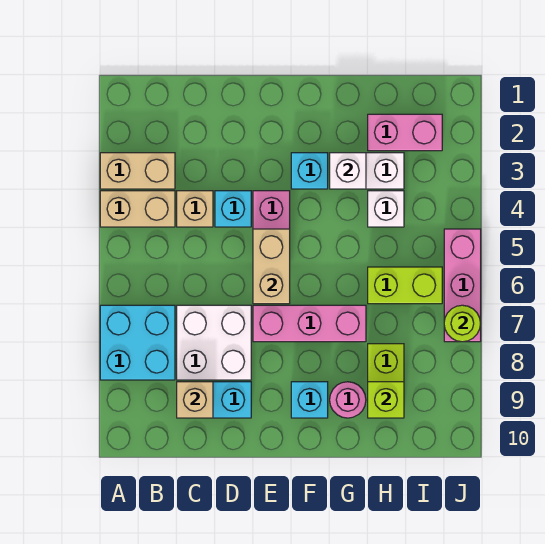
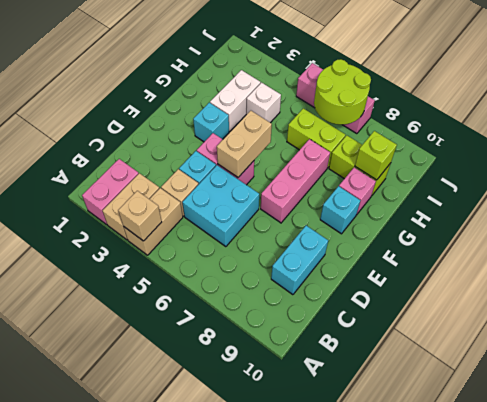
cyan brick A7:B8 level 1 -> cyan brick C5:D6 level 1
white brick C7:D8 level 1 -> none
tan brick C9 level 2 -> tan brick A4 level 2
tan brick E5:E6 level 2 -> tan brick E5:F5 level 2
white brick G3 level 2 -> none
pink round brick G9 level 1 -> pink brick G9 level 1
pink brick H2:I2 level 1 -> pink brick A2:B2 level 1
lime brick H6:I6 level 1 -> lime brick H6:H7 level 1
lime round brick J7 level 2 -> lime round brick I6:J7 level 2

